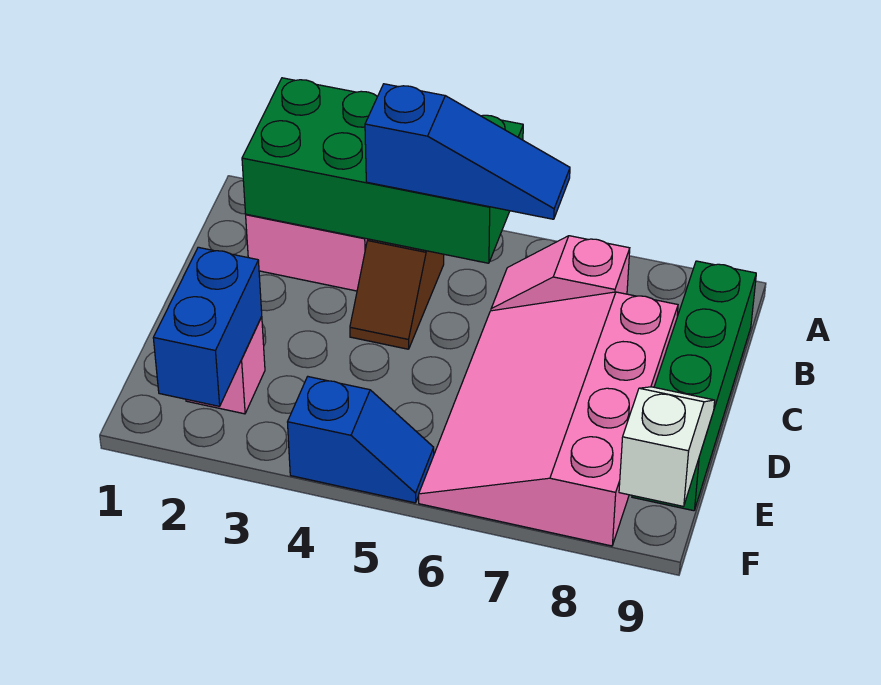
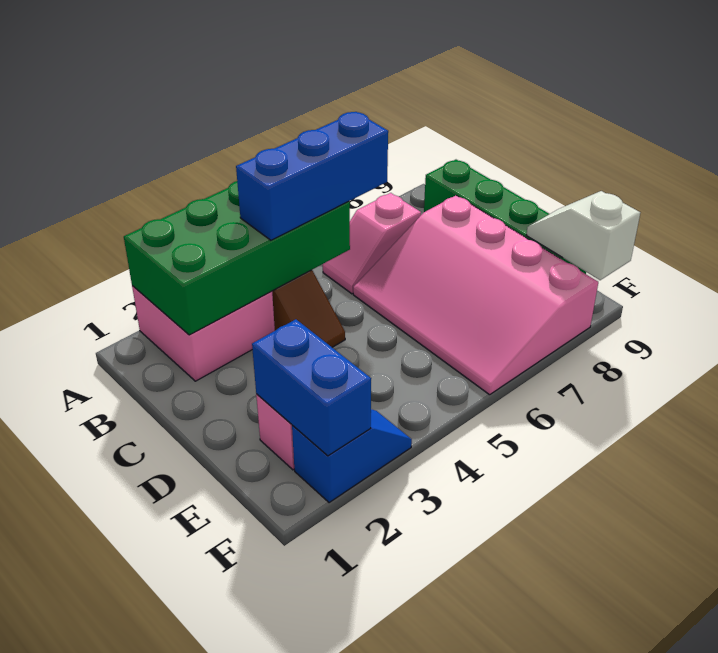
blue slope B4:B6 level 3 top 4 -> blue brick B4:B6 level 3
blue slope F4:F5 level 1 top 4 -> blue slope F2:F3 level 1 top 2

